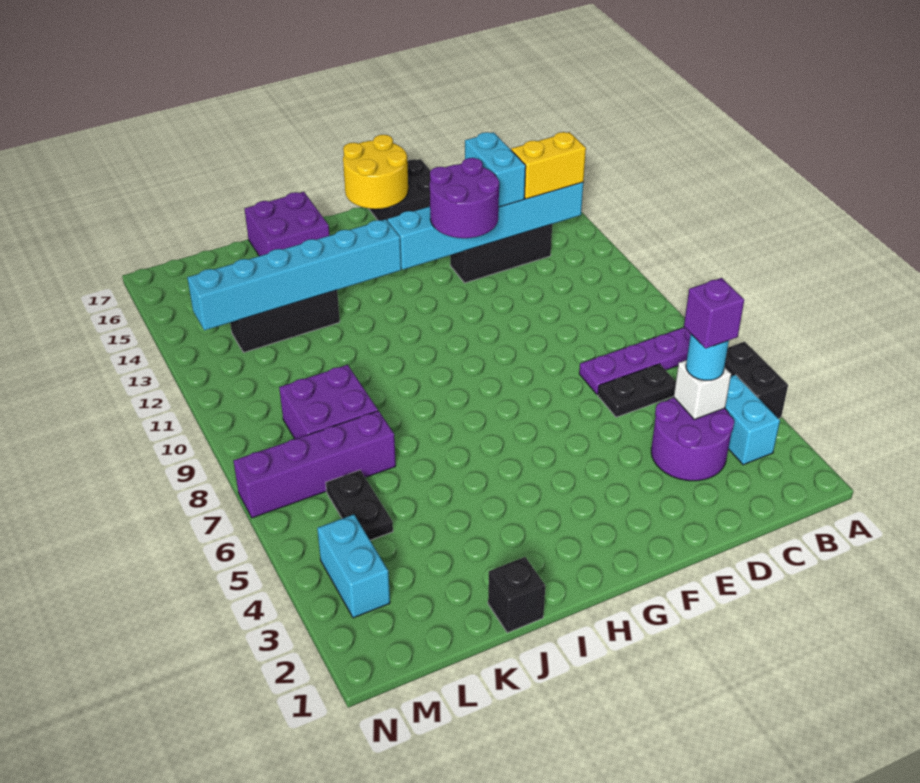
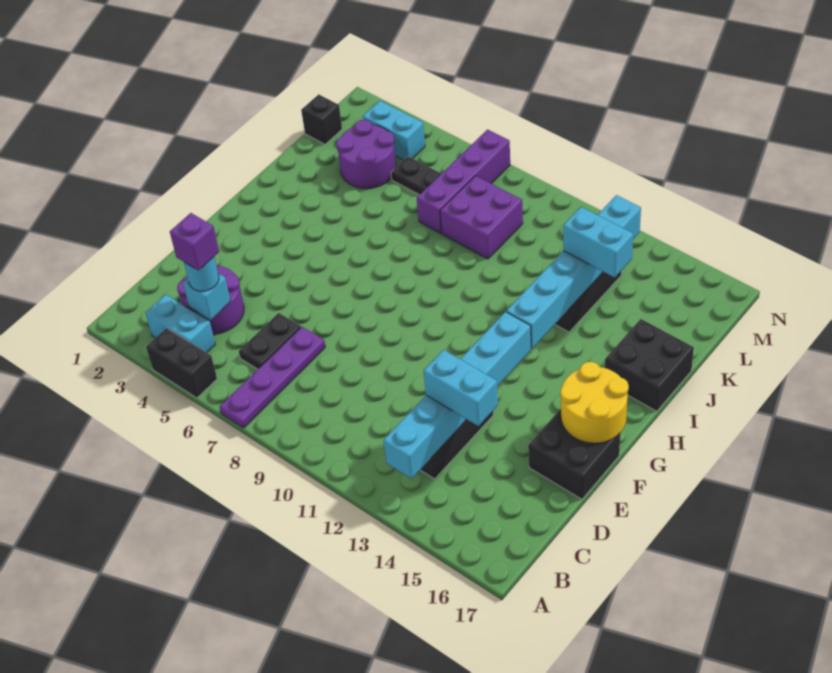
yellow brick B13:C13 level 3 -> none
white brick C4 level 2 -> cyan brick C4 level 2
purple round brick E12:F13 level 3 -> purple round brick K3:L4 level 1
purple brick I16:J17 level 1 -> black brick I16:J17 level 1
black brick J1 level 1 -> black brick L1 level 1
none -> cyan brick K13:K14 level 3

